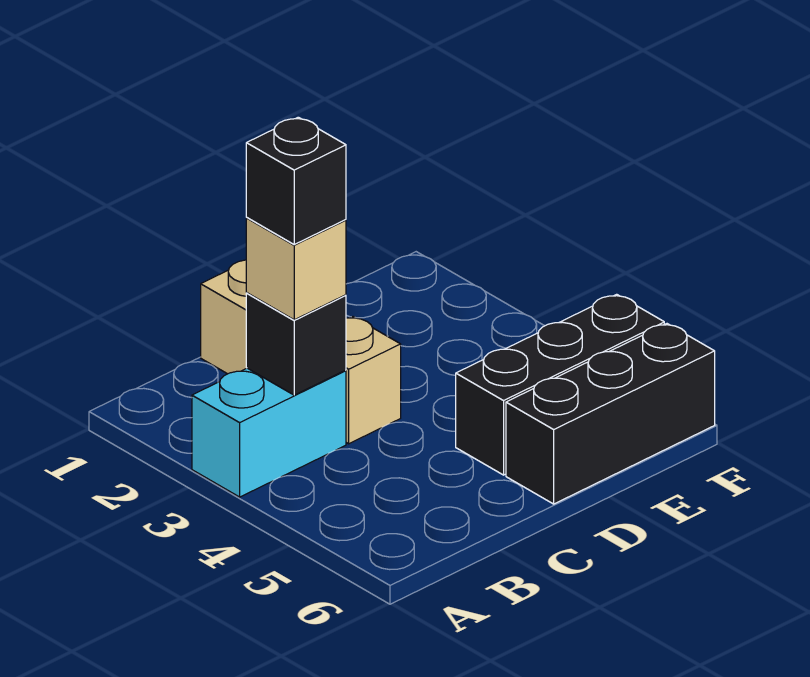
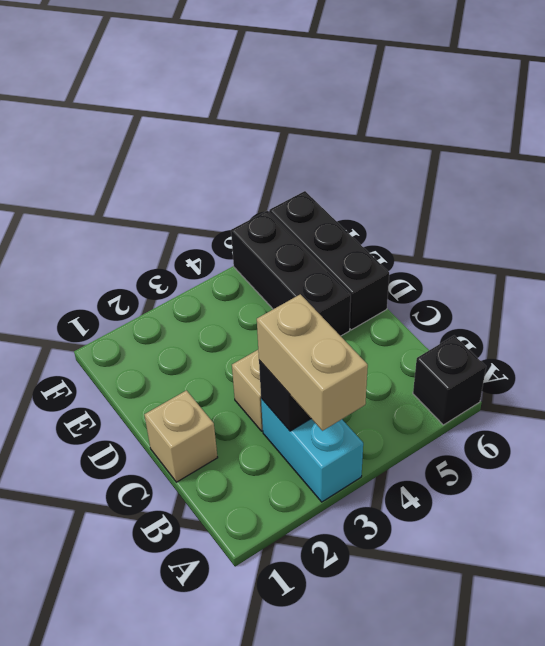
tan brick B3 level 3 -> tan brick A3:B3 level 3
black brick B3 level 4 -> black brick A6 level 1

